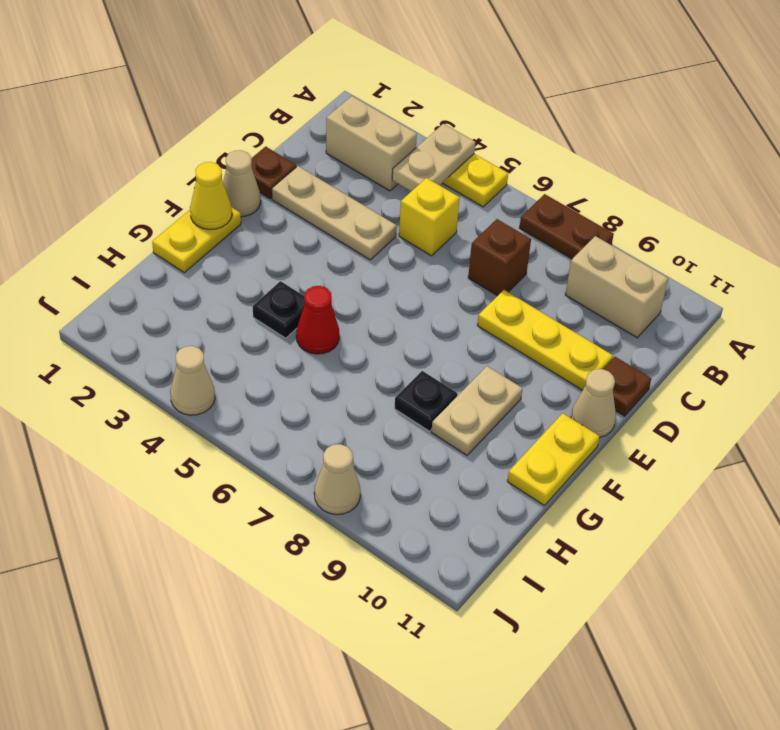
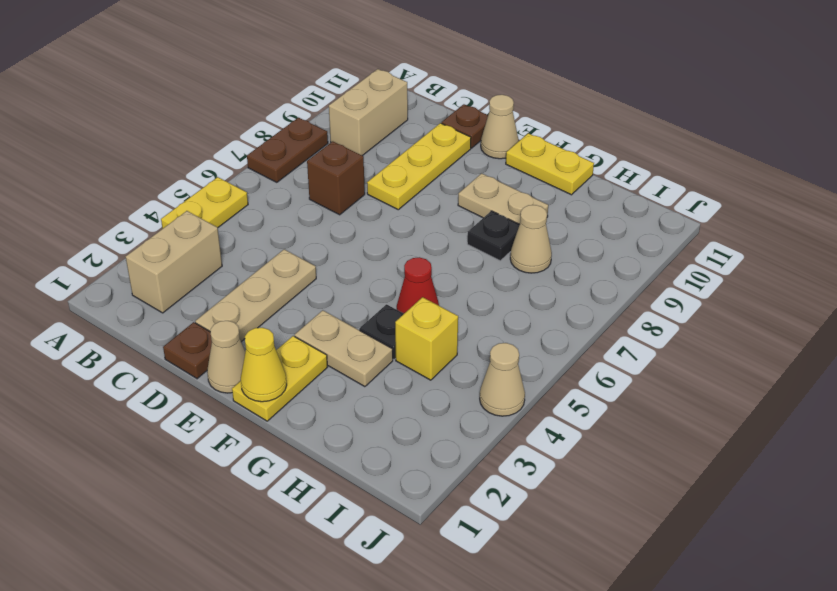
tan plate A4:B4 level 2 -> tan plate F3:G3 level 1
yellow brick C5 level 1 -> yellow brick H4 level 1
yellow plate F1:G1 level 1 -> yellow plate F1:F2 level 1
tan cone J8 level 1 -> tan cone H8 level 1

